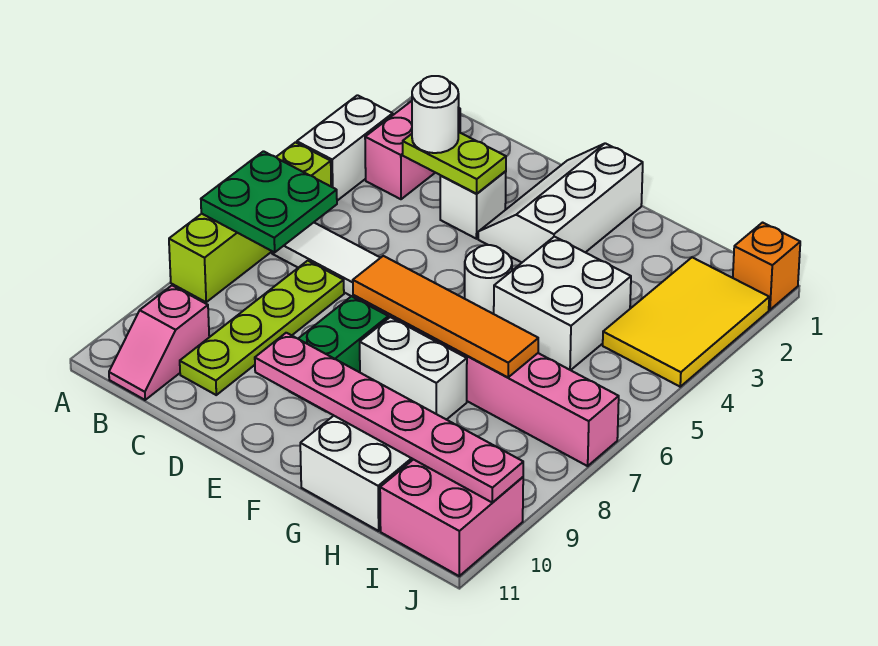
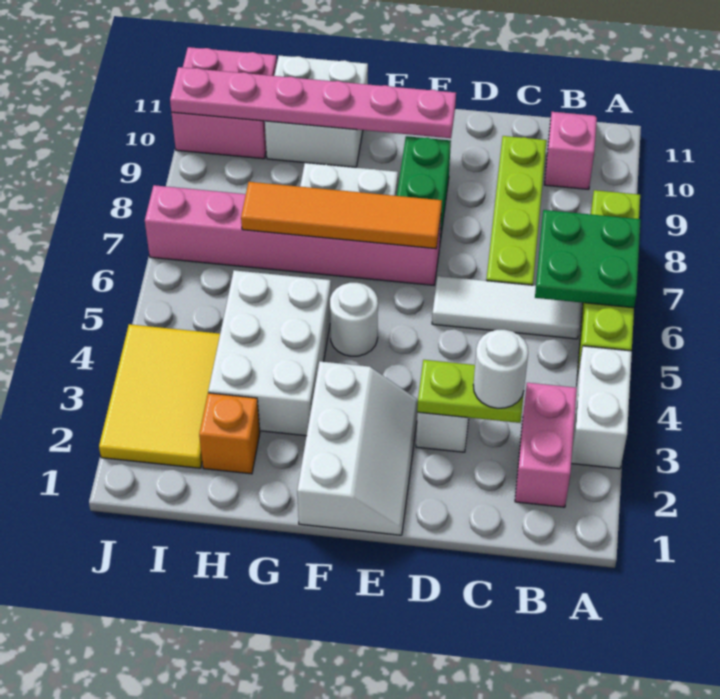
white brick G4:H5 level 1 -> white brick G3:H5 level 1
orange brick J1 level 1 -> orange brick H2 level 1

